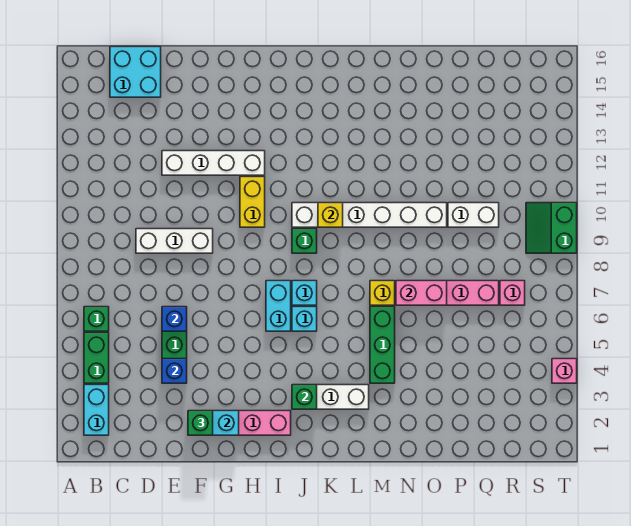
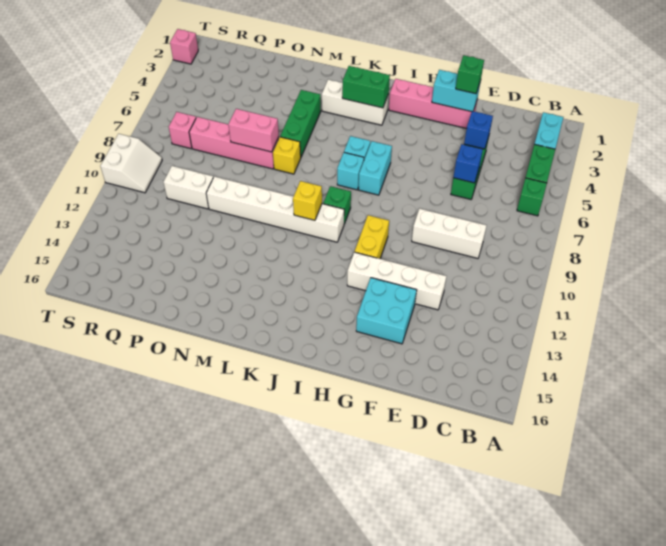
cyan brick C15:D16 level 1 -> cyan brick F13:G14 level 1
green brick J3 level 2 -> green brick J3:K3 level 2
green slope S9:T10 level 1 top T -> white slope S9:T10 level 1 top T
pink brick T4 level 1 -> pink brick T2 level 1

